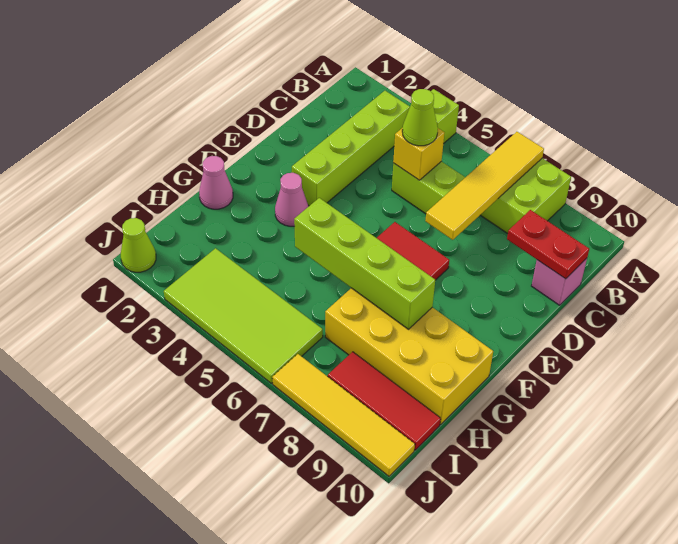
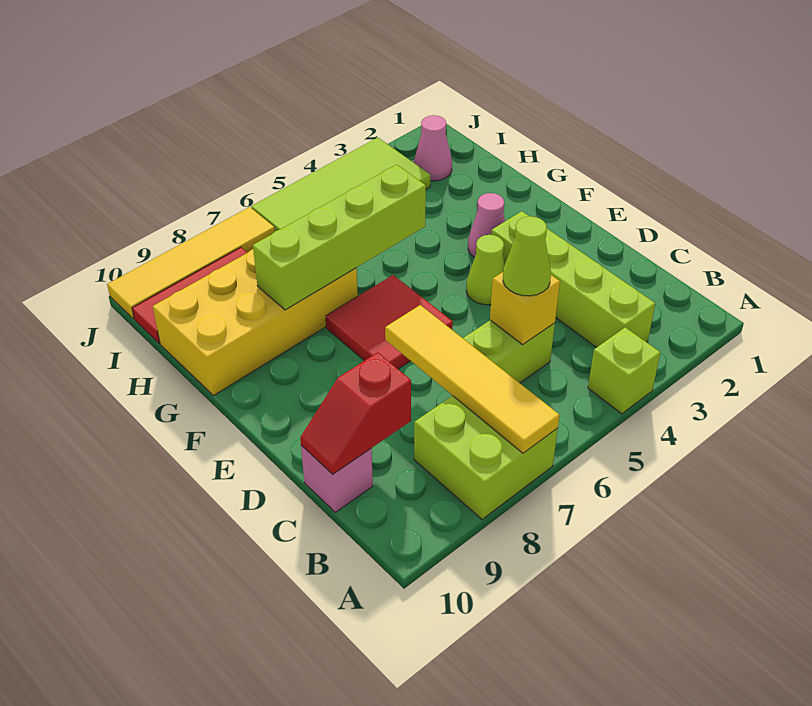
red plate C9:C10 level 2 -> red slope C9:C10 level 2 top 9
pink cone G1 level 1 -> pink cone I2 level 1
lime cone J1 level 1 -> lime cone E4 level 1

